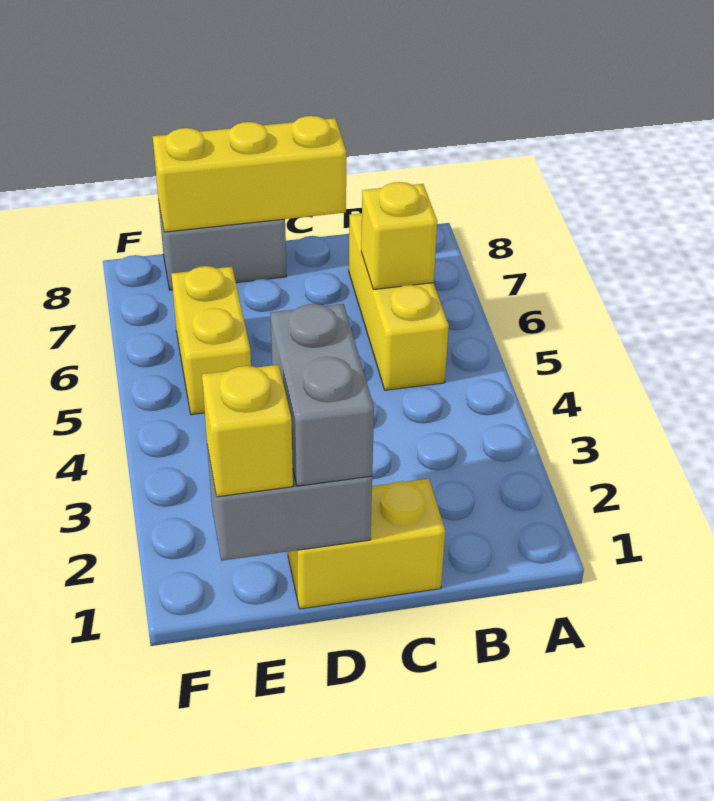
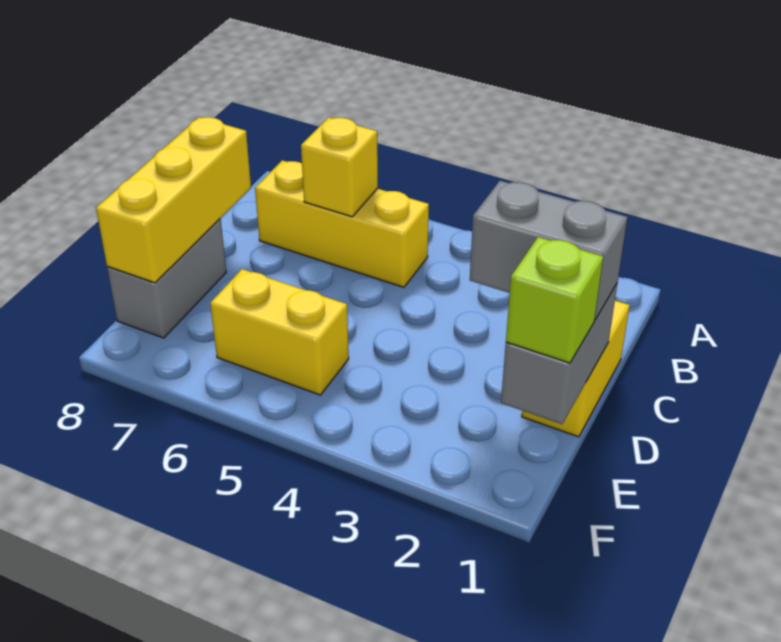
yellow brick E1 level 3 -> lime brick E1 level 3

